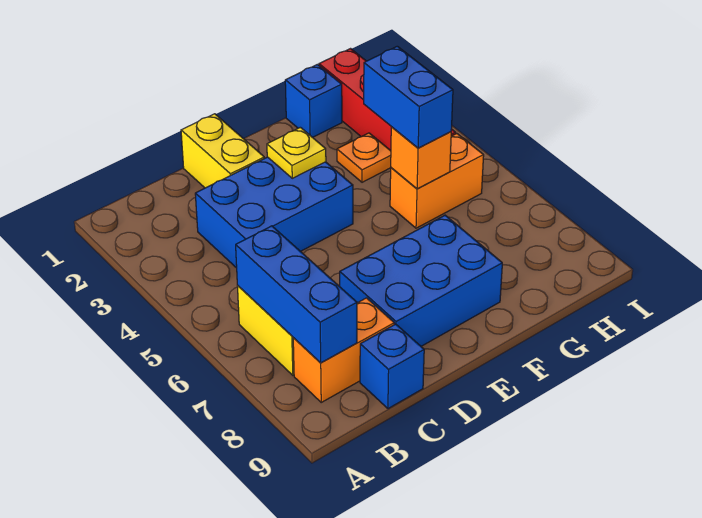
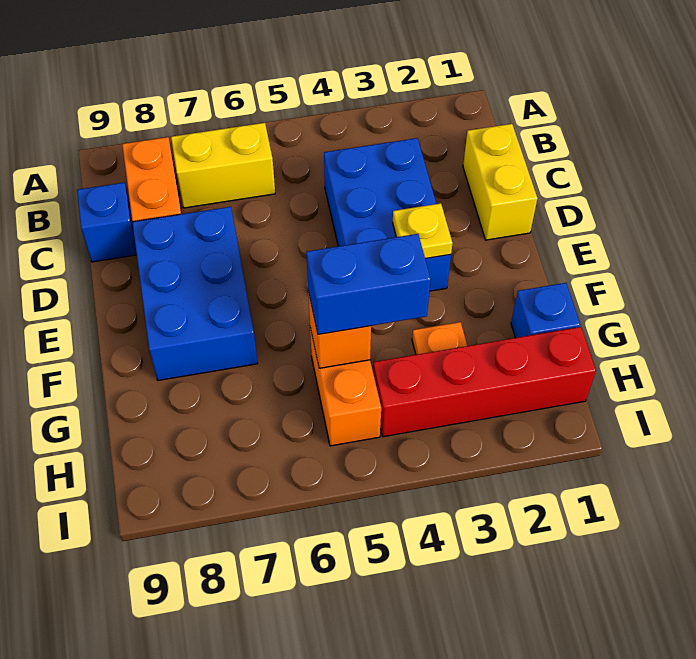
blue brick B6:B8 level 2 -> none
yellow brick D1:D2 level 1 -> yellow brick C1:D1 level 1

